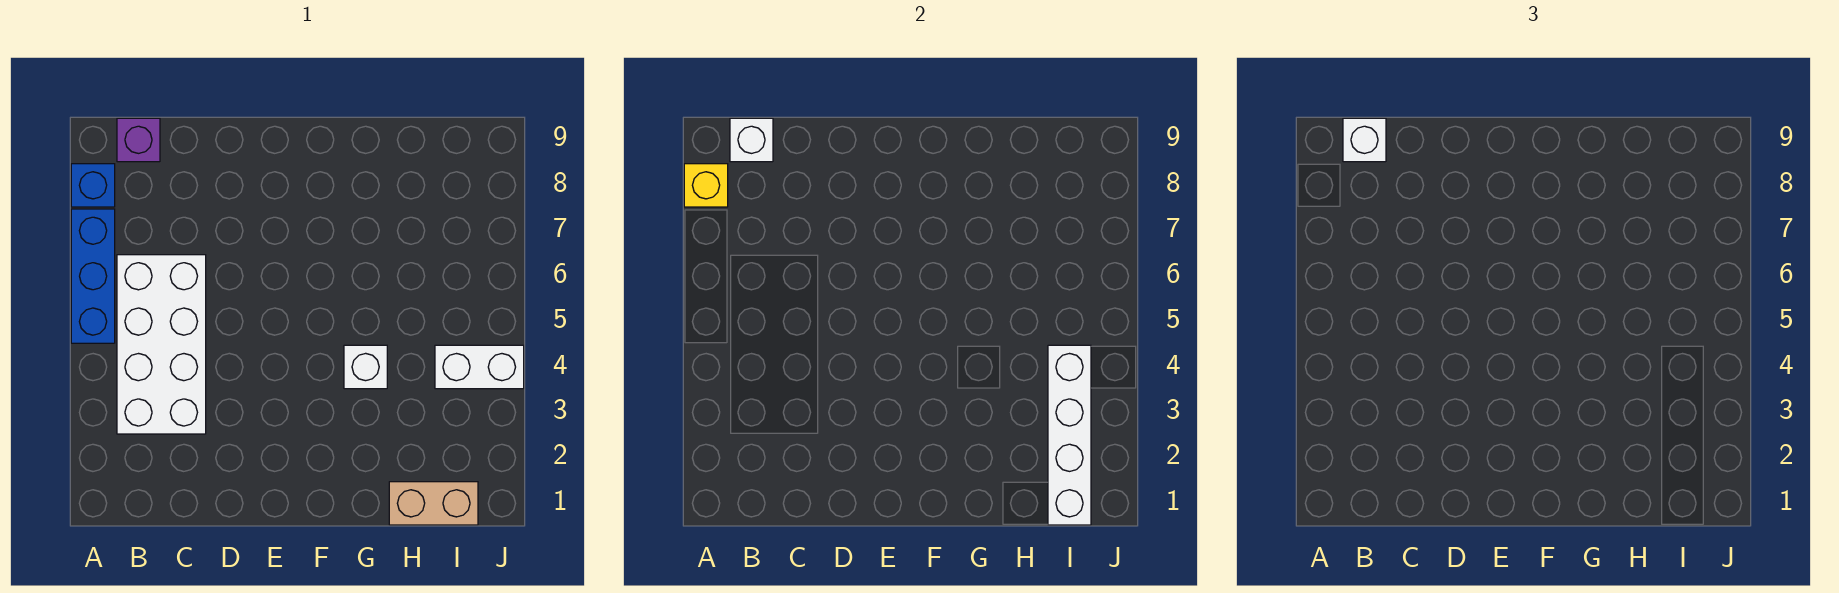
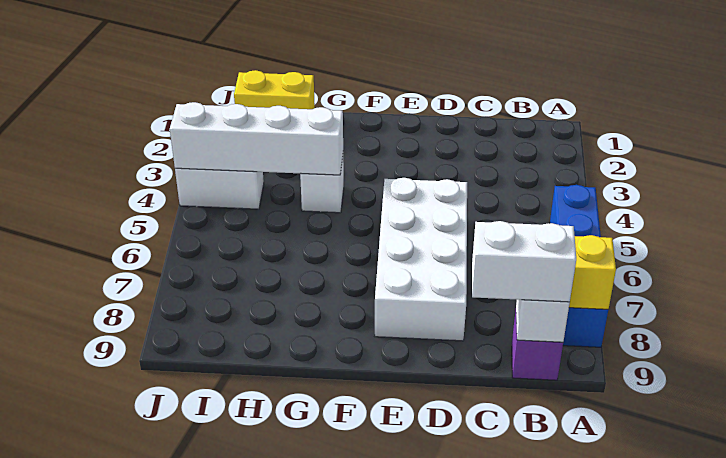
white brick B3:C6 level 1 -> white brick D5:E8 level 1
white brick B9 level 3 -> white brick B9:C9 level 3
tan brick H1:I1 level 1 -> yellow brick H1:I1 level 1
white brick I1:I4 level 2 -> white brick G4:J4 level 2

